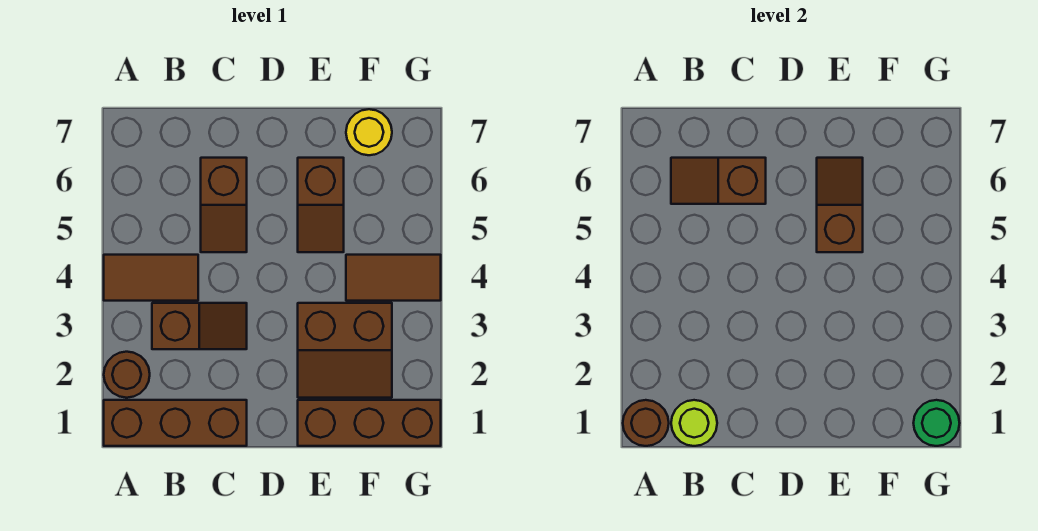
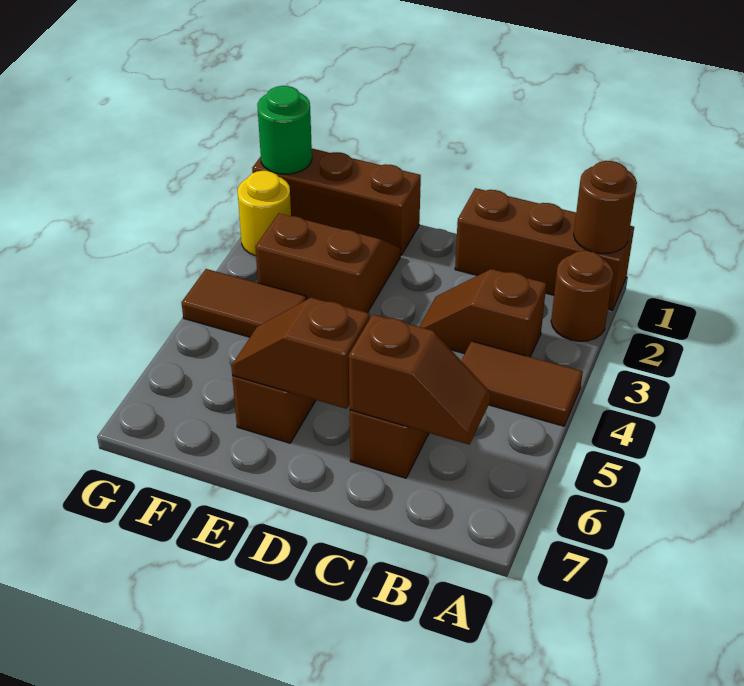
lime round brick B1 level 2 -> none
brown slope E5:E6 level 2 top 5 -> brown slope D6:E6 level 2 top D
yellow round brick F7 level 1 -> yellow round brick G2 level 1

